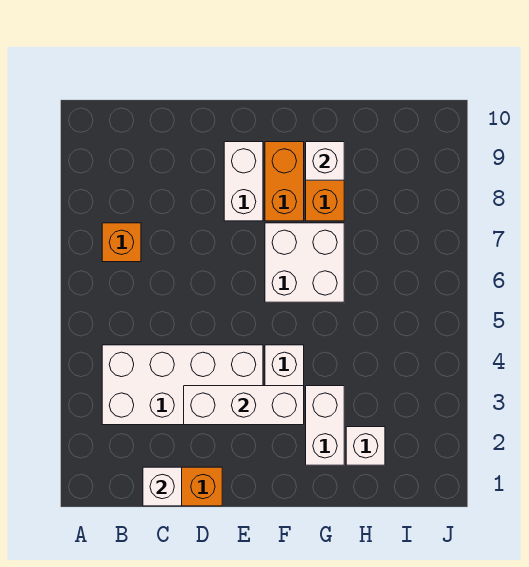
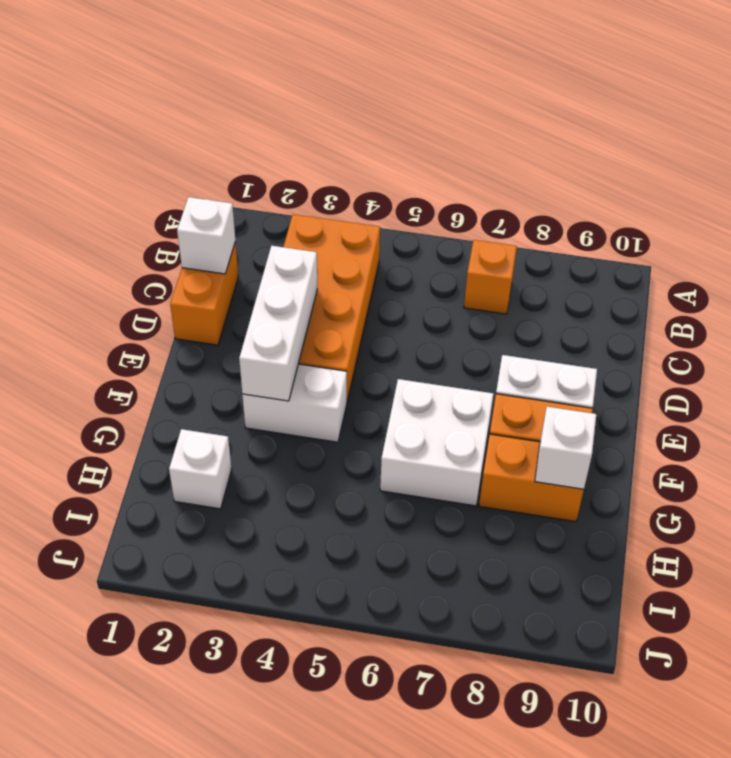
white brick B3:E4 level 1 -> orange brick B3:E4 level 1
white brick G2:G3 level 1 -> none

